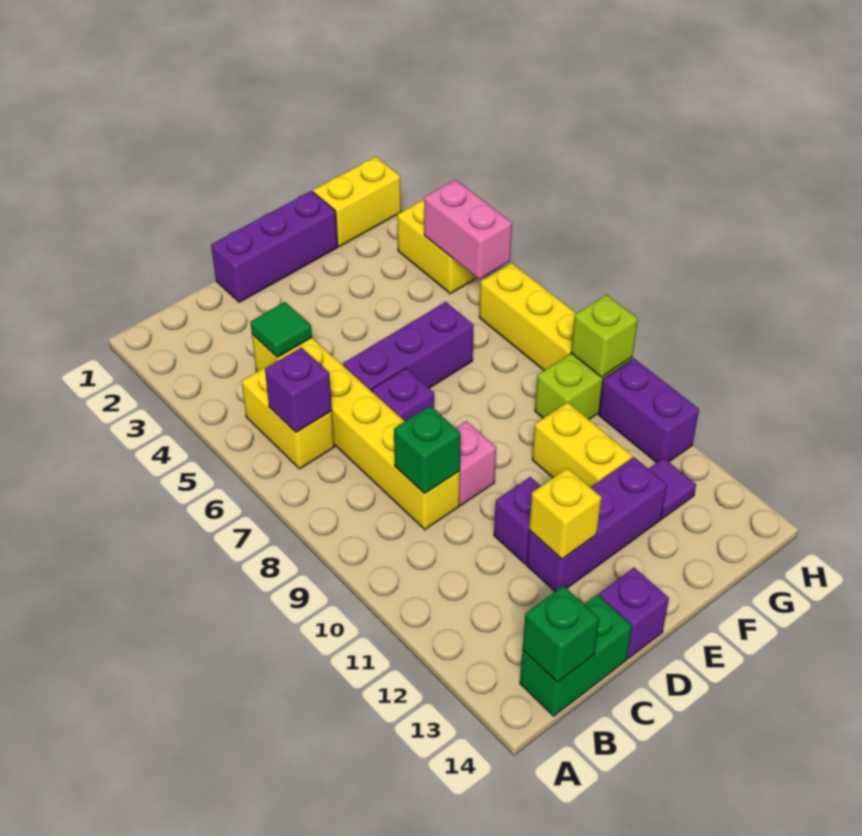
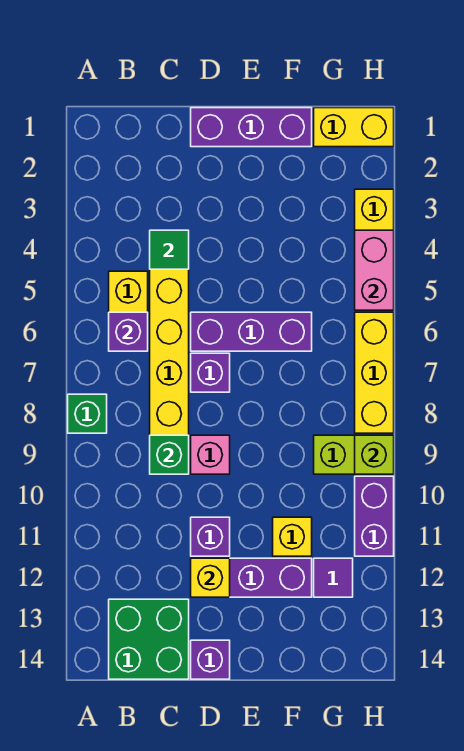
green brick B14:C14 level 1 -> green brick B13:C14 level 1
green brick B14 level 2 -> green brick A8 level 1
yellow brick F10:F11 level 1 -> yellow brick F11 level 1

